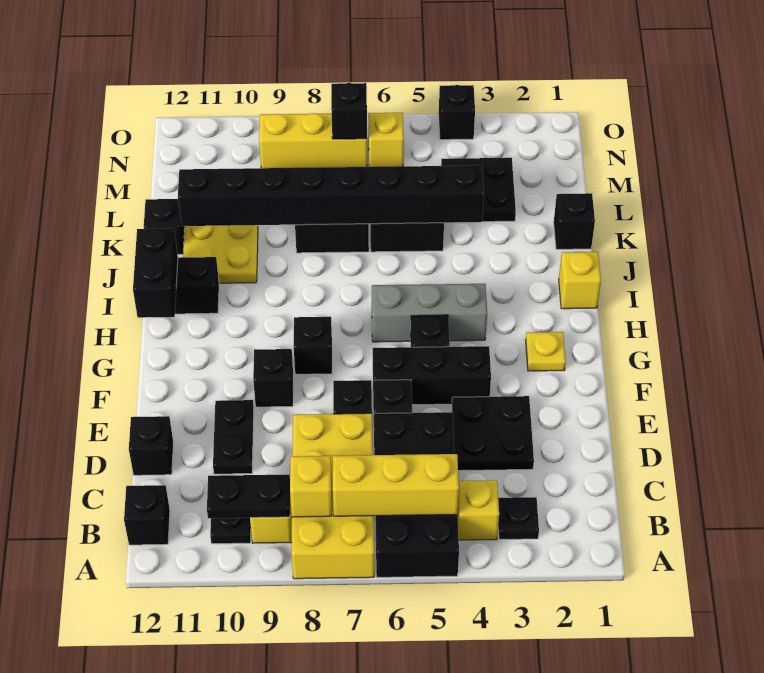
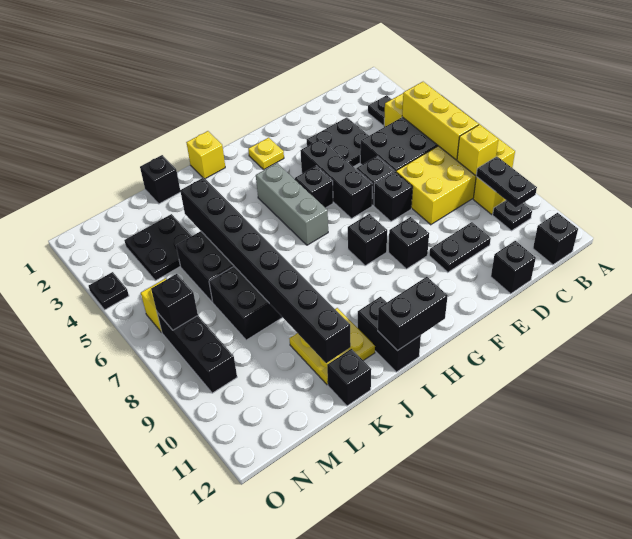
yellow brick N7:N9 level 1 -> black brick N7:N9 level 1
black brick O4 level 1 -> black plate O4 level 1

